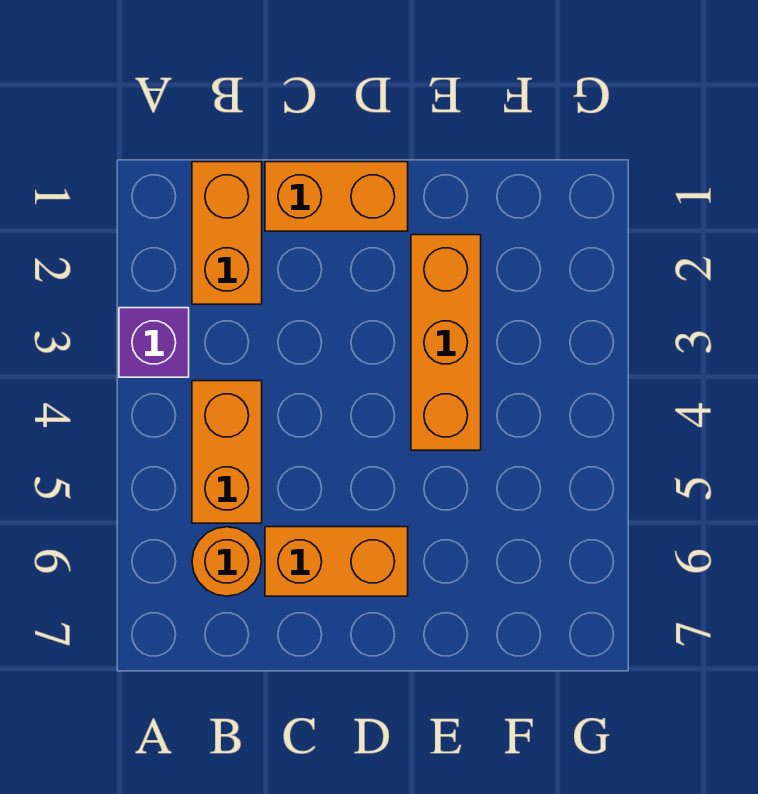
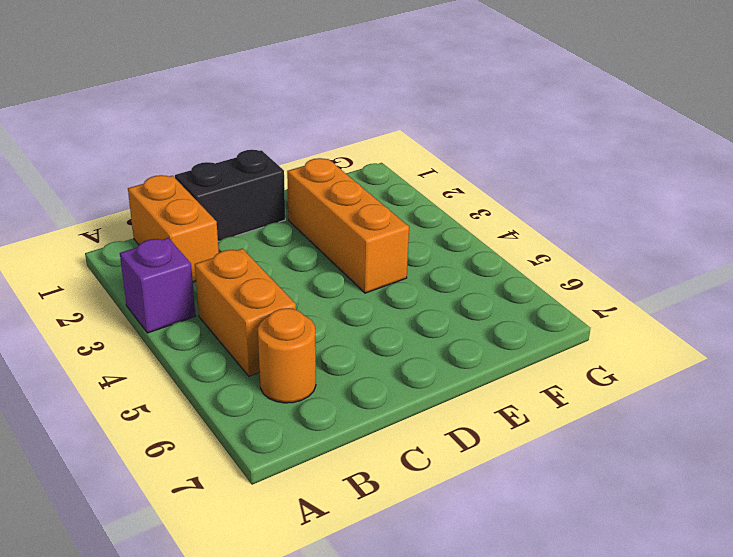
orange brick C1:D1 level 1 -> black brick C1:D1 level 1
orange brick C6:D6 level 1 -> none

